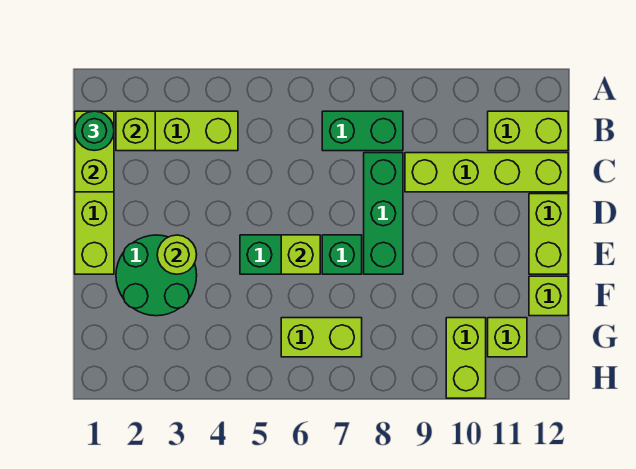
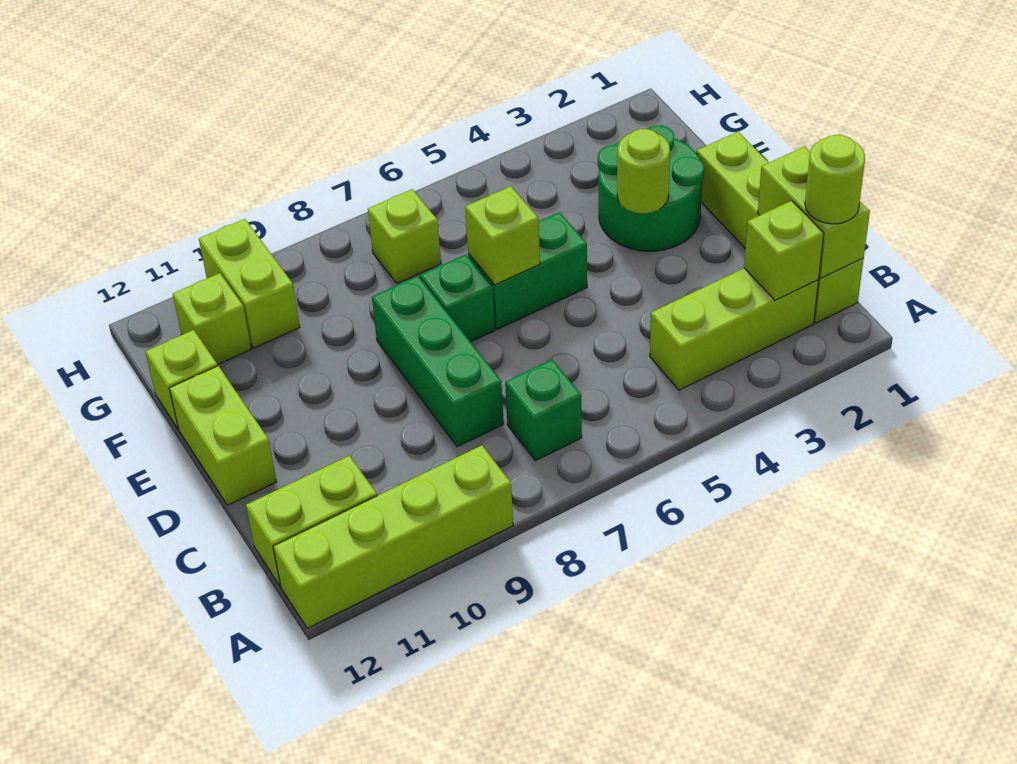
green round brick B1 level 3 -> lime round brick B1 level 3
green brick B7:B8 level 1 -> green brick B7 level 1
lime brick C9:C12 level 1 -> lime brick A9:A12 level 1
lime brick G6:G7 level 1 -> lime brick G7 level 1

